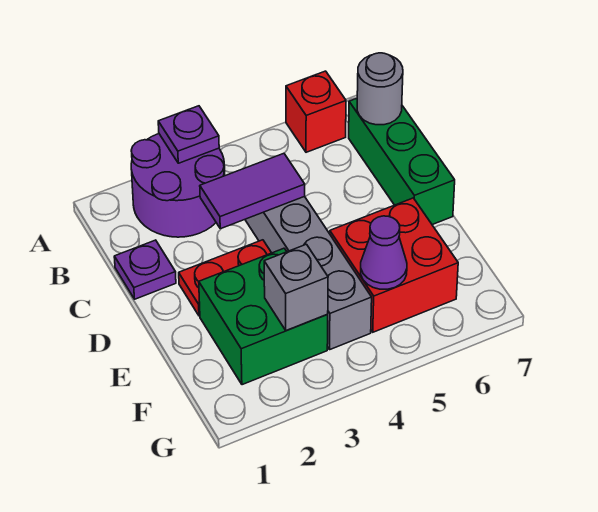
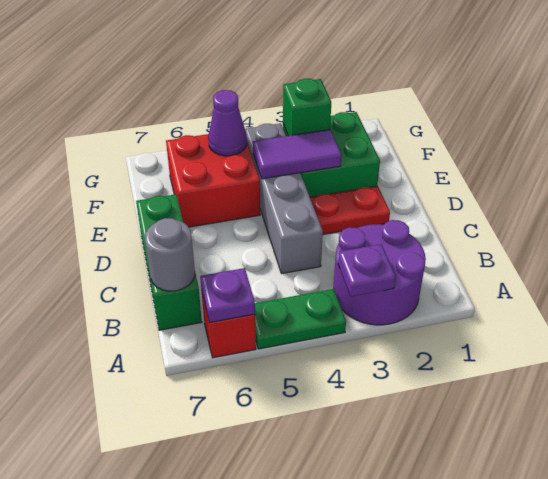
none -> green plate A4:A5 level 1
purple plate C1 level 1 -> purple plate A6 level 2
purple tile C3:C4 level 2 -> purple tile E3:E4 level 2
grey brick F3 level 2 -> green brick F3 level 2

